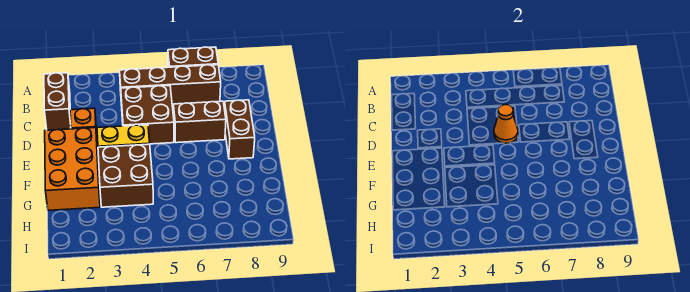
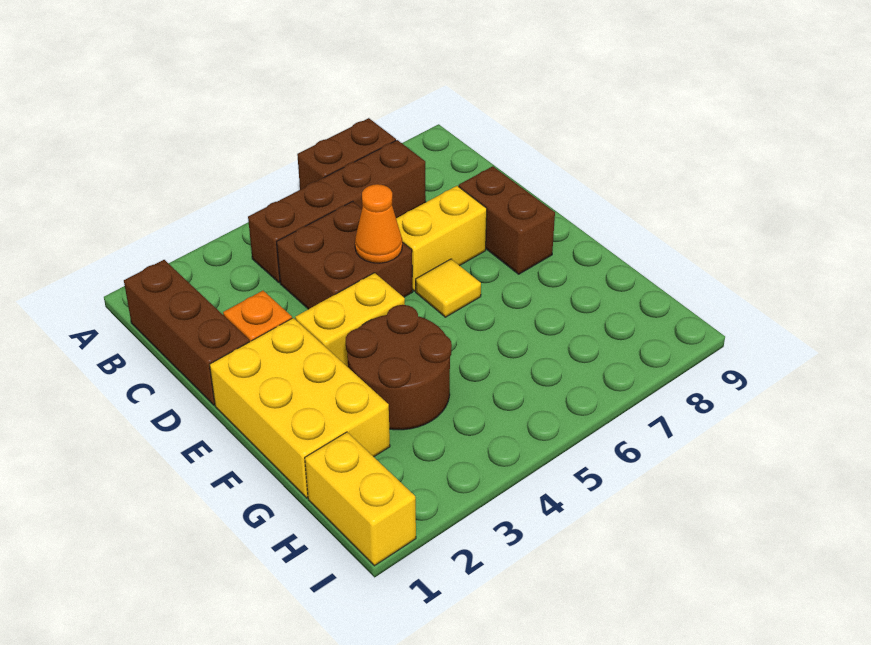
brown brick B1:C1 level 1 -> brown brick B1:D1 level 1
brown brick D6:D7 level 1 -> yellow brick D6:D7 level 1
orange brick E1:G2 level 1 -> yellow brick E1:G2 level 1
none -> yellow tile E6 level 1
brown brick F3:G4 level 1 -> brown round brick F3:G4 level 1
none -> yellow brick H1:I1 level 1

